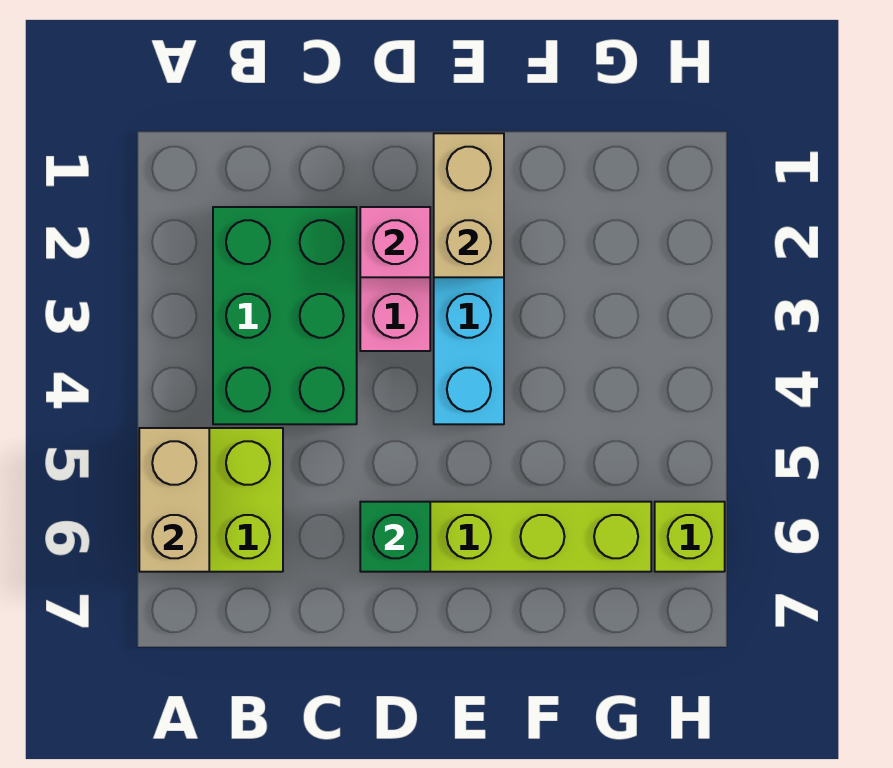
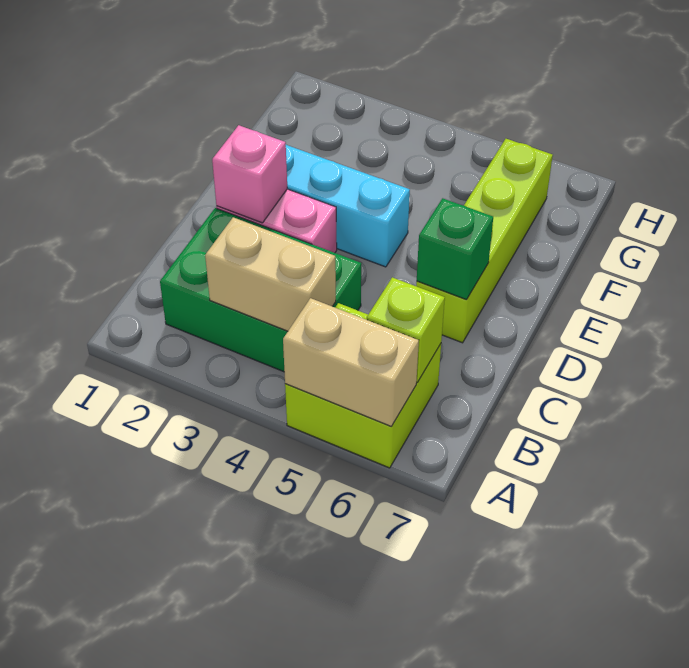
tan brick E1:E2 level 2 -> tan brick B3:B4 level 2
lime brick H6 level 1 -> lime brick B6 level 2

